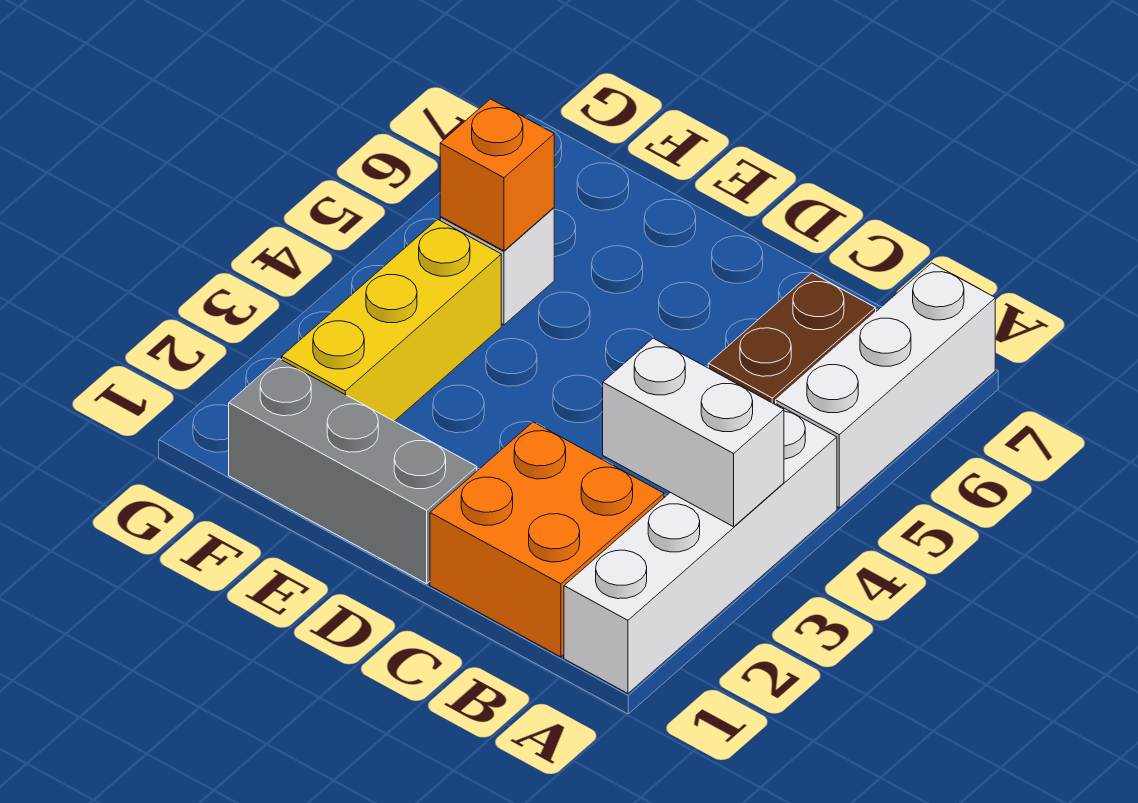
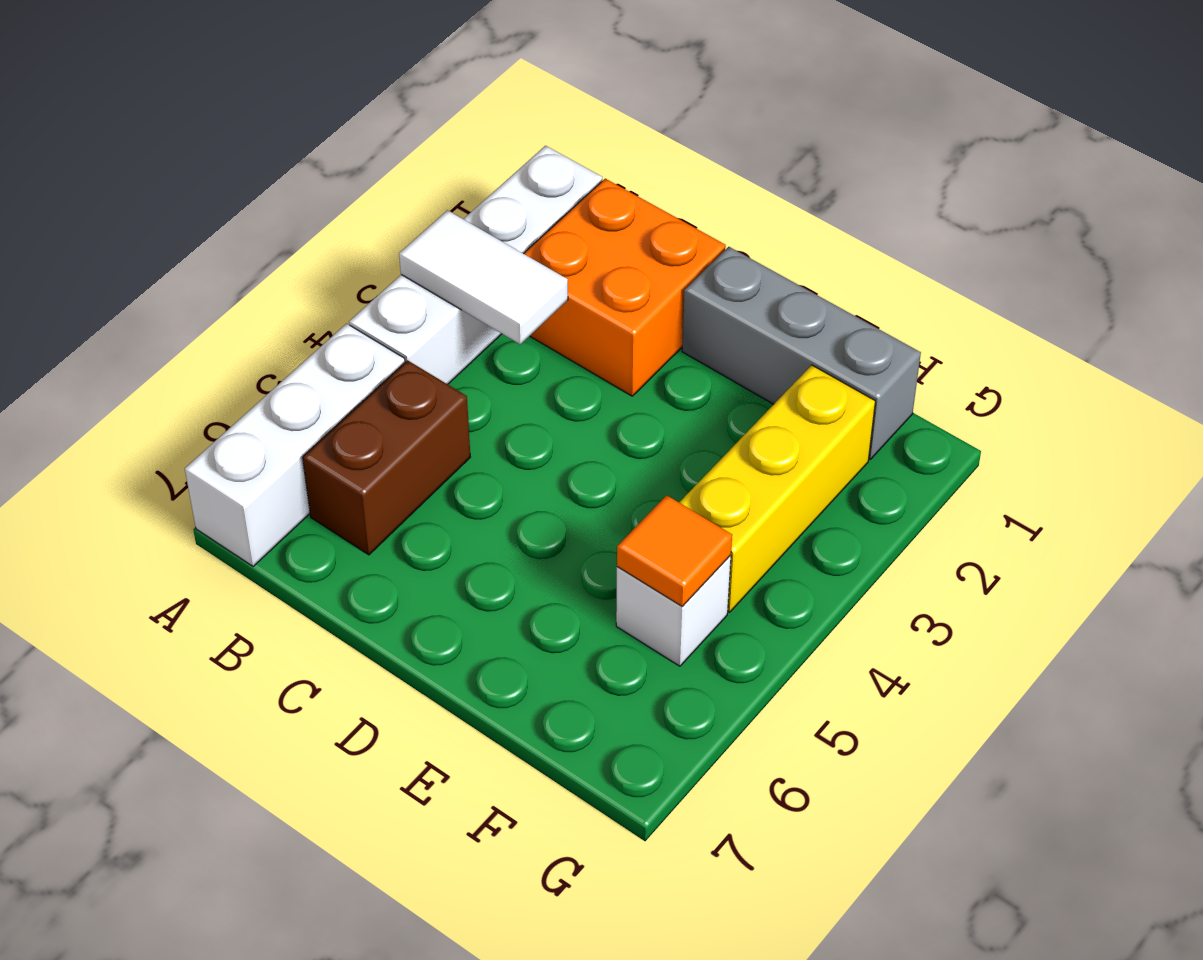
white brick A3:B3 level 2 -> white tile A3:B3 level 2
orange brick F5 level 2 -> orange tile F5 level 2

